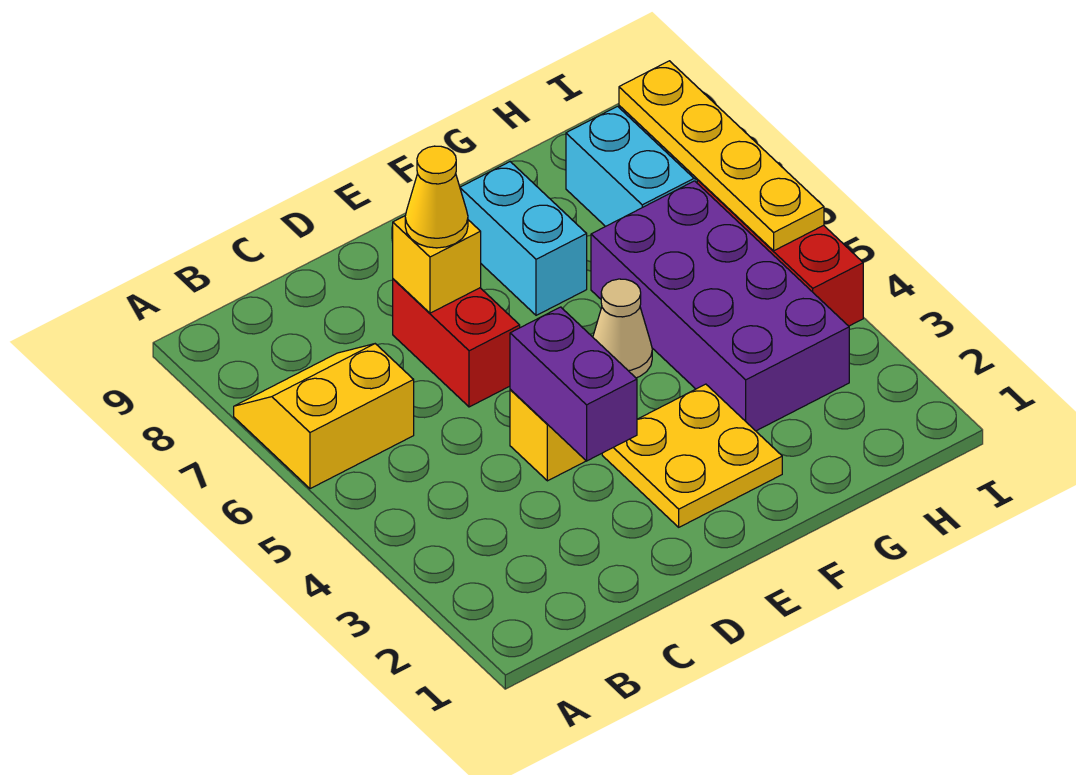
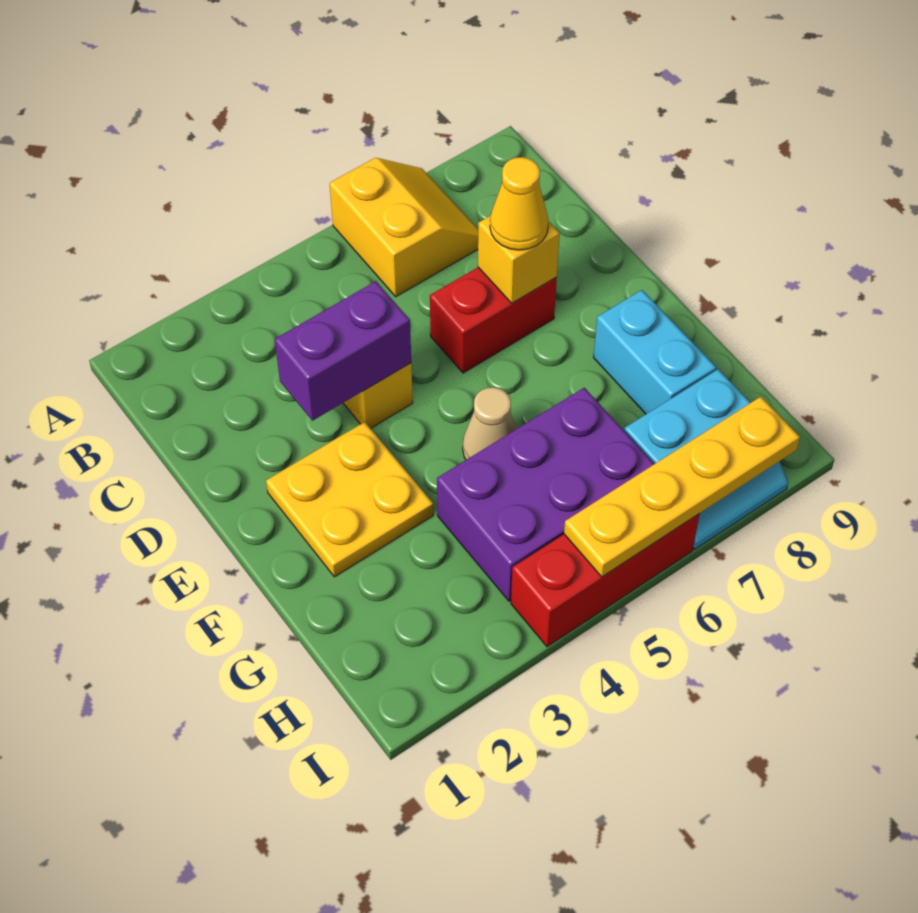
cyan brick F7:F8 level 1 -> cyan brick F8:G8 level 1
purple brick G3:H6 level 1 -> purple brick G4:H6 level 1

